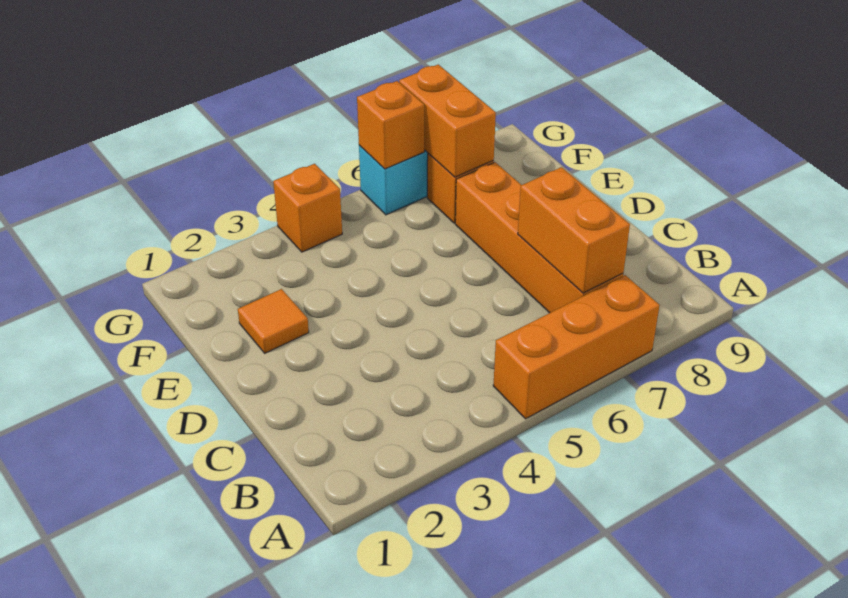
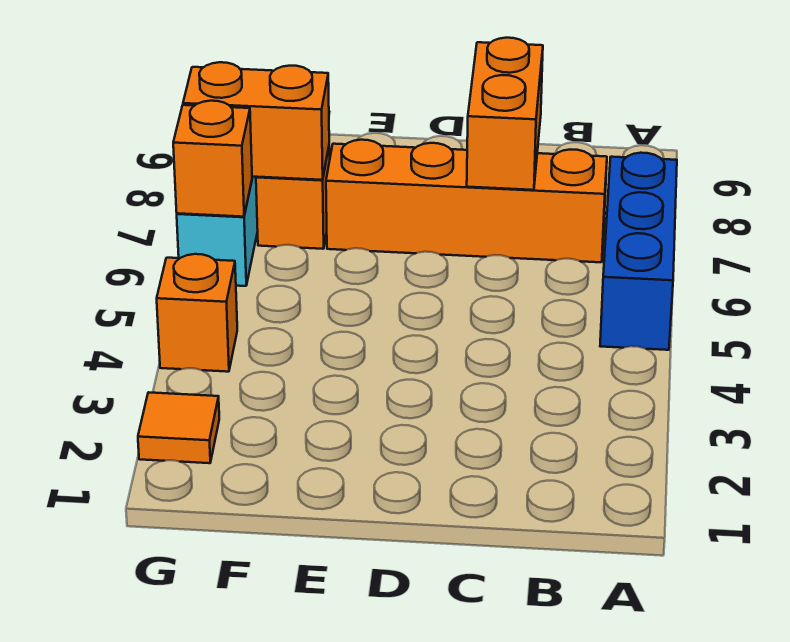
orange brick A5:A7 level 1 -> blue brick A5:A7 level 1
orange brick B7:C7 level 2 -> orange brick C7:C8 level 2
orange tile E2 level 1 -> orange tile G2 level 1

